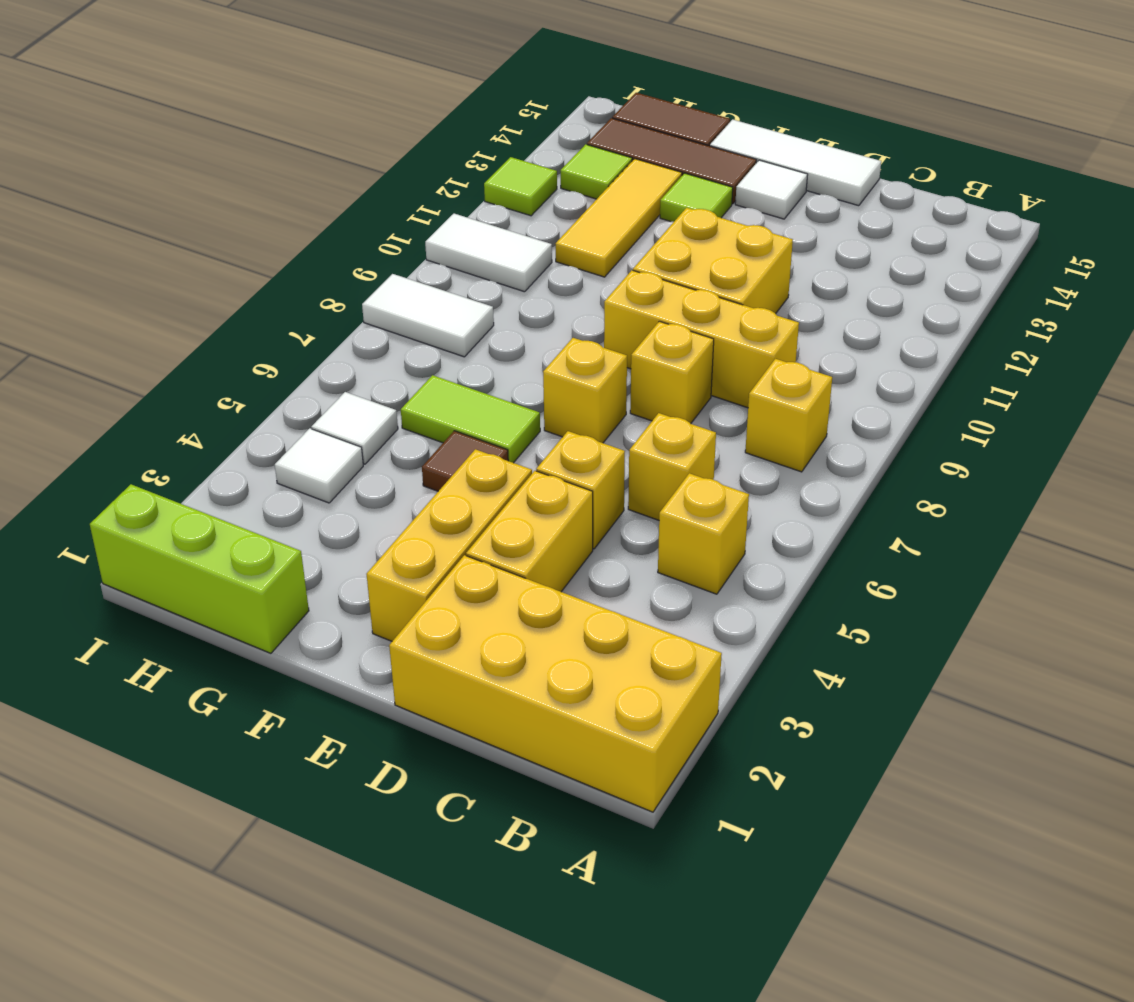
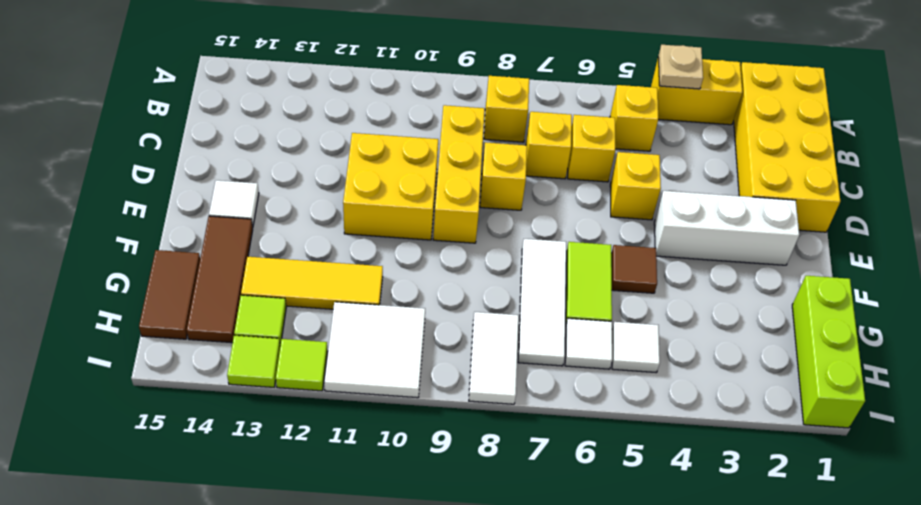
none -> tan plate A4 level 2
yellow brick D3:D4 level 1 -> yellow brick A3:A4 level 1
white tile D15:F15 level 1 -> white tile F7:H7 level 1
yellow brick E2:E4 level 1 -> white brick E2:E4 level 1
yellow brick E7 level 1 -> yellow brick C7 level 1
lime tile F13 level 1 -> lime tile I13 level 1
white tile H4 level 1 -> white tile H6 level 1
white tile H10:I10 level 1 -> white tile H10:I11 level 1

